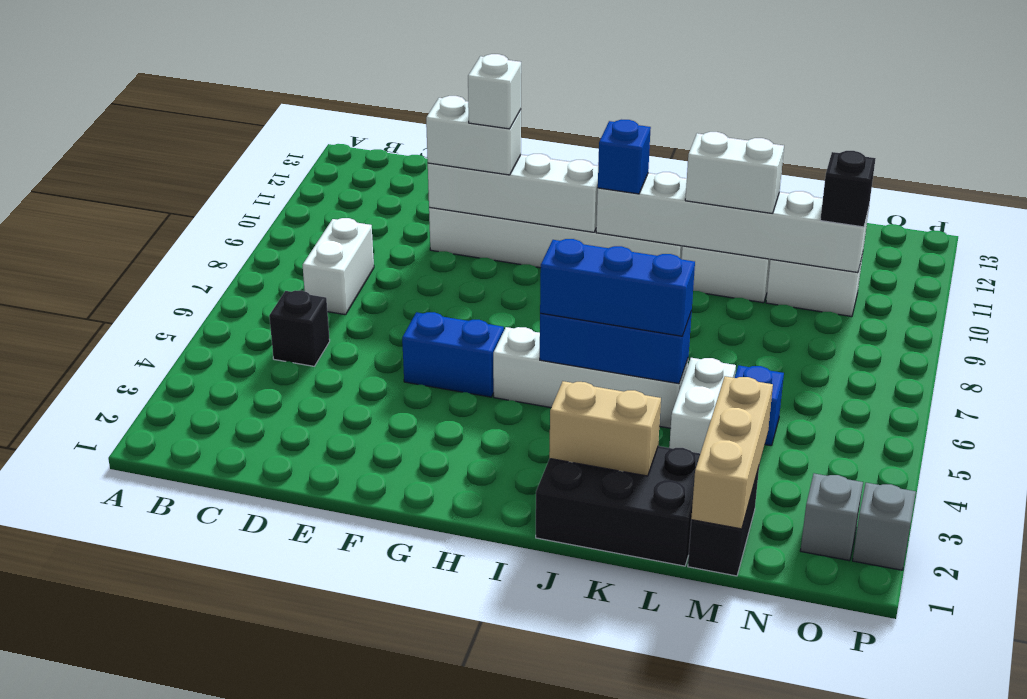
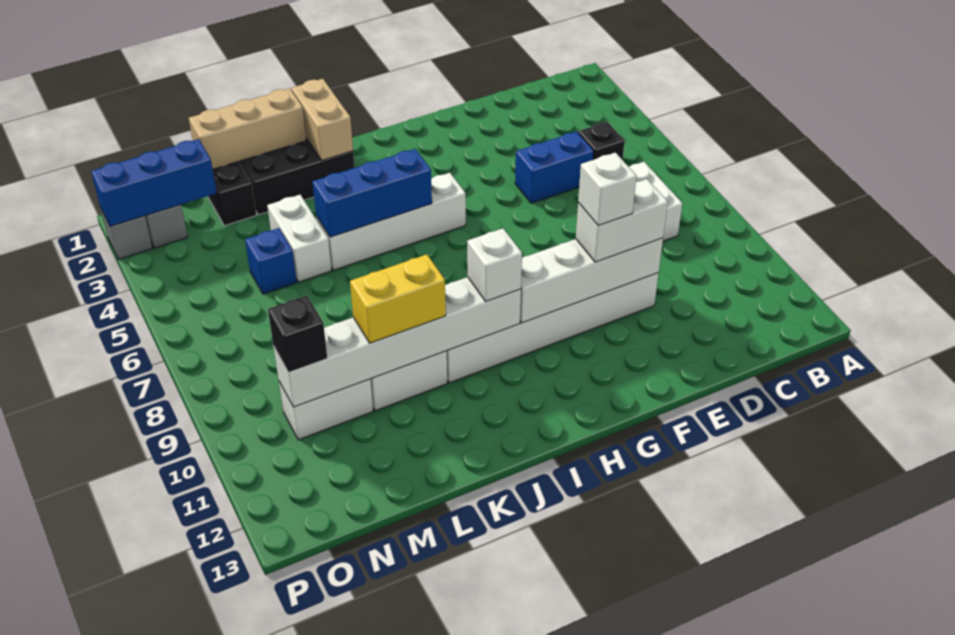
blue brick F5:G5 level 1 -> blue brick D5:E5 level 1
blue brick I5:K5 level 3 -> blue brick N2:P2 level 2
blue brick I10 level 3 -> white brick I10 level 3
tan brick J2:K2 level 2 -> tan brick J1:J2 level 2
white brick K10:L10 level 3 -> yellow brick K10:L10 level 3
tan brick M1:M3 level 2 -> tan brick K1:M1 level 2

